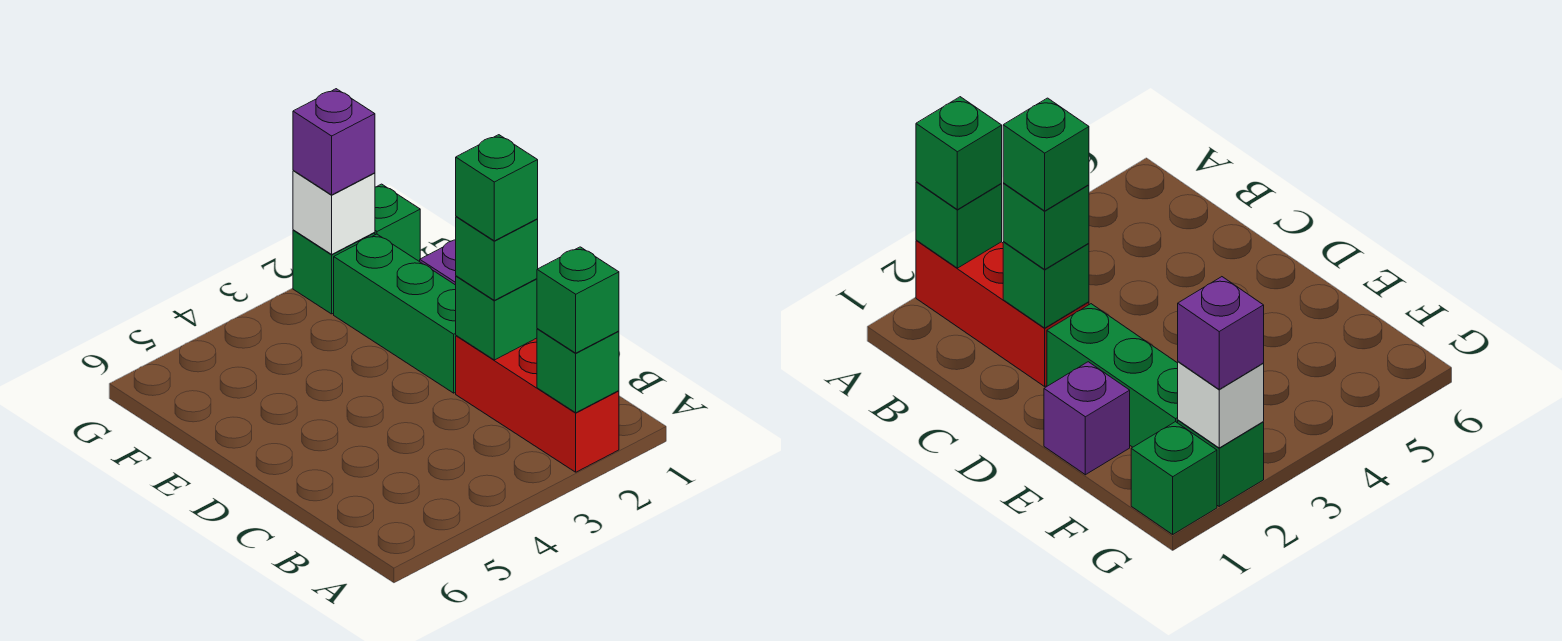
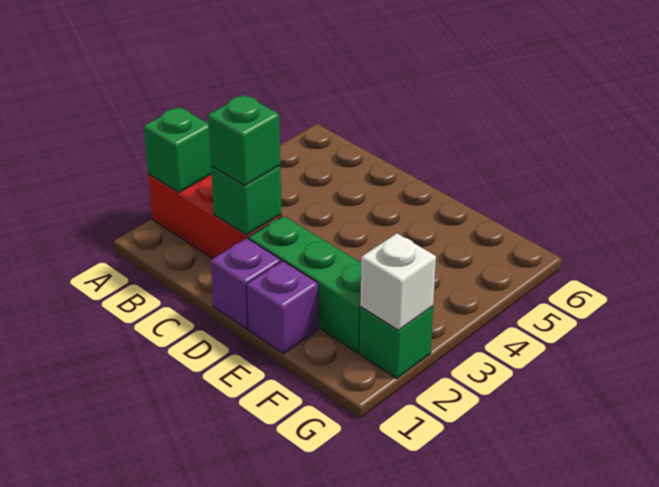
green brick A2 level 3 -> none
green brick C2 level 4 -> none
green brick G1 level 1 -> none
purple brick G2 level 3 -> purple brick D1 level 1

